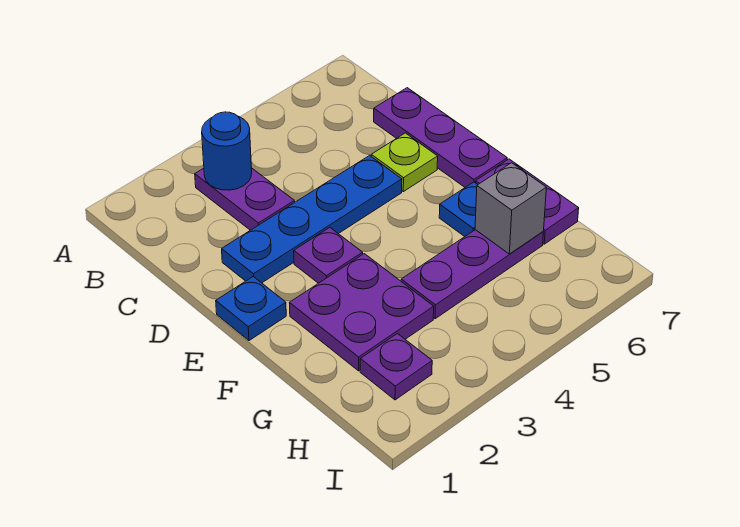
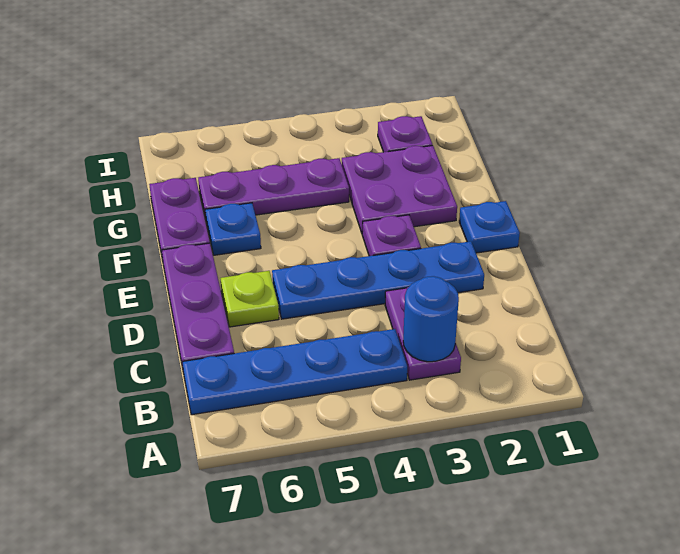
none -> blue plate B4:B7 level 1
grey brick G6 level 2 -> none

